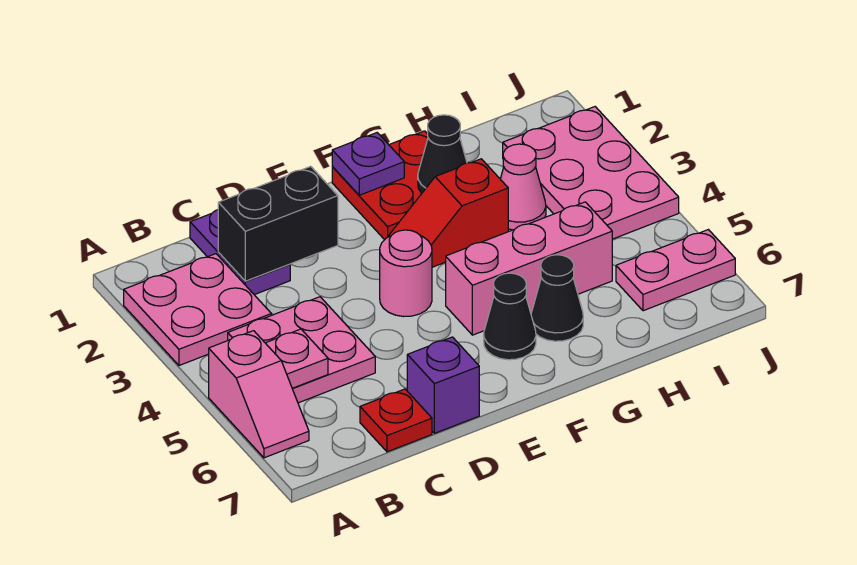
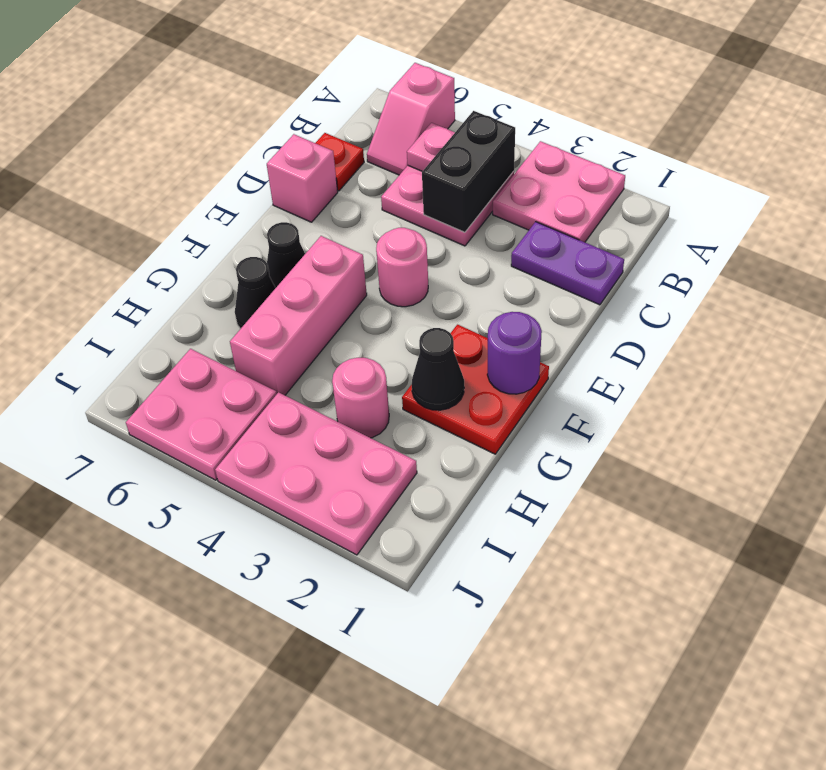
pink slope A5:A6 level 1 top 5 -> pink slope A6:B6 level 1 top A
black brick C2:D2 level 2 -> black brick B4:C4 level 2
purple brick D7 level 1 -> pink brick D7 level 1
purple plate F1 level 2 -> purple round brick F1 level 2
red slope F3:G3 level 1 top G -> none
pink cone H3 level 1 -> pink round brick H3 level 1
pink plate I6:J6 level 1 -> pink plate I5:J6 level 1

